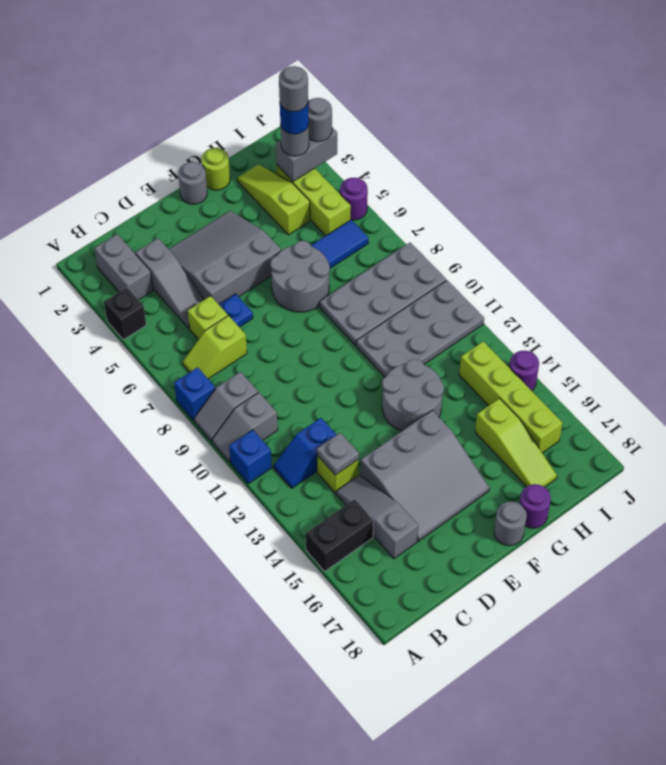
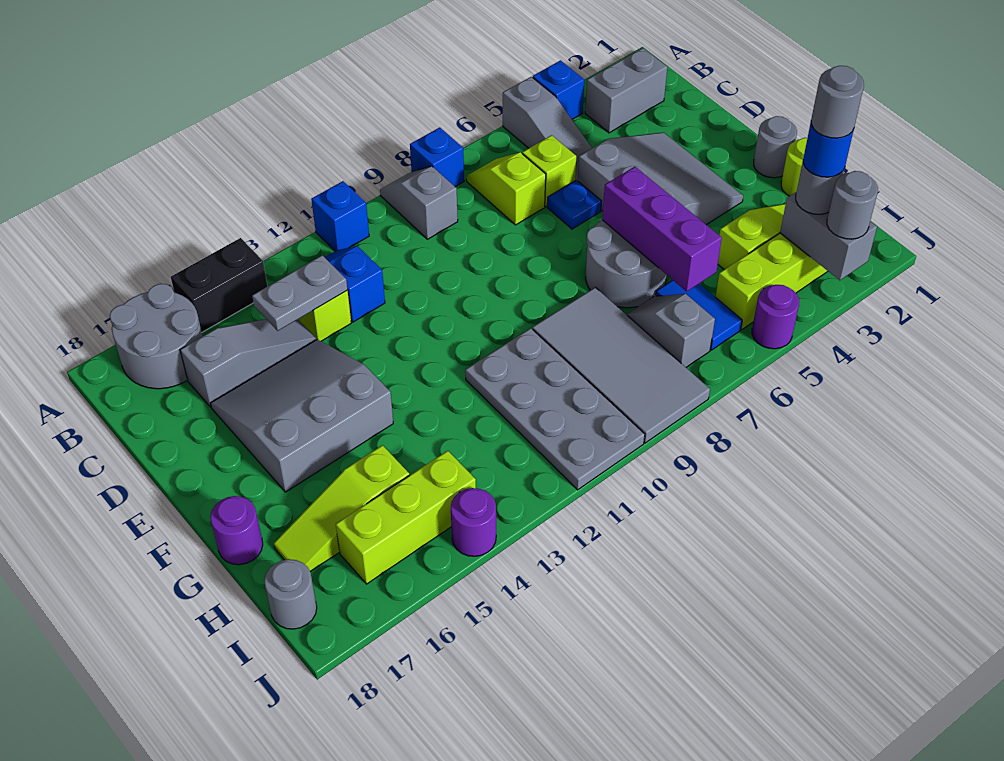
black brick A4 level 1 -> blue brick A4 level 1
grey slope A10:B10 level 1 top B -> grey slope H7:I7 level 1 top I
black brick A15:B15 level 1 -> black brick A14:A15 level 1
grey slope C3:C5 level 1 top 3 -> grey slope A5:C5 level 1 top A
grey plate C13 level 2 -> grey plate C13:C14 level 2
grey slope D14:F16 level 1 top 14 -> grey slope D14:F16 level 1 top F
none -> purple brick F6:H6 level 2
grey round brick F12:G13 level 1 -> grey round brick A16:B17 level 1
grey round brick F18 level 1 -> grey round brick I18 level 1
grey plate G8:J9 level 1 -> grey tile G8:J9 level 1
lime brick I13:I16 level 1 -> lime brick I14:I16 level 1

